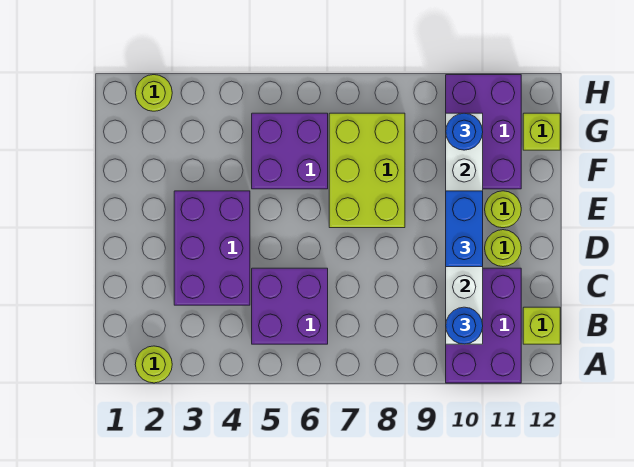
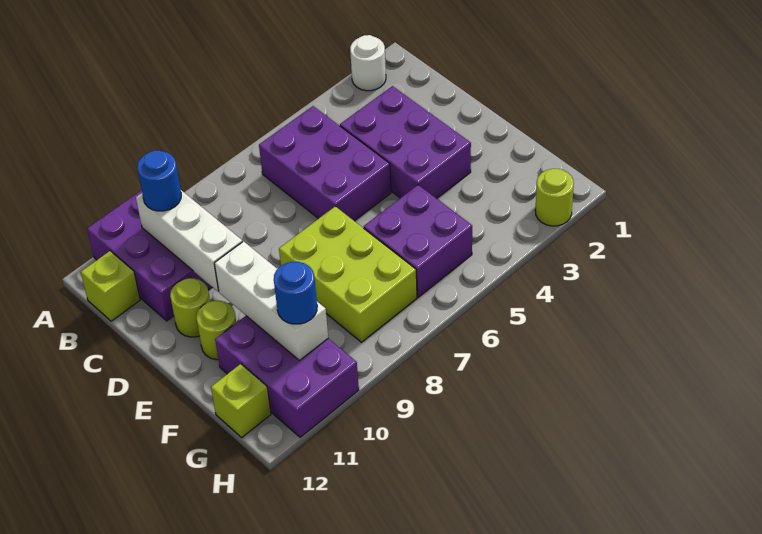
lime round brick A2 level 1 -> white round brick A2 level 1
purple brick B5:C6 level 1 -> purple brick B5:D6 level 1
blue brick D10:E10 level 3 -> none

